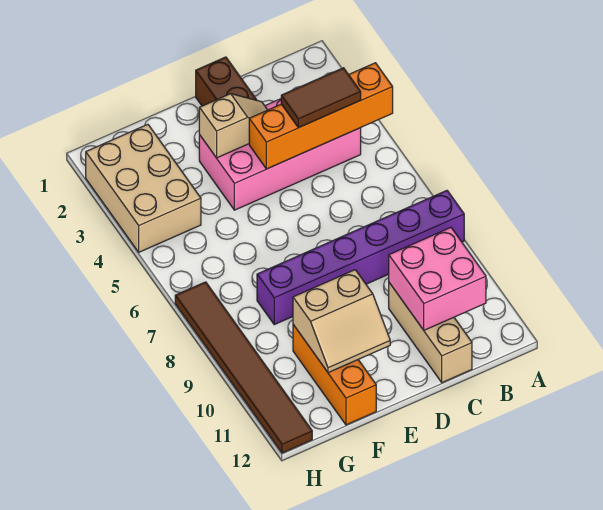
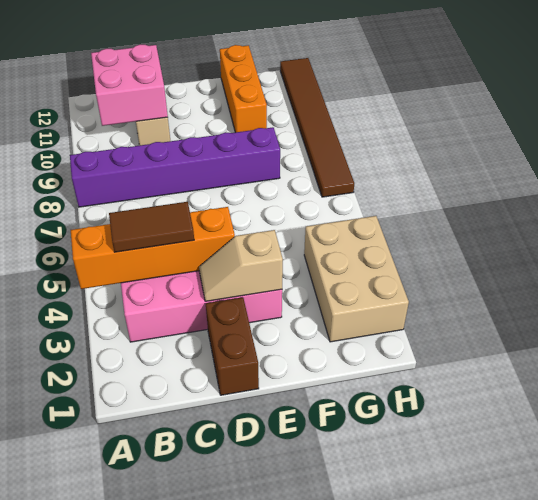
tan slope E10:F11 level 2 top 10 -> none

